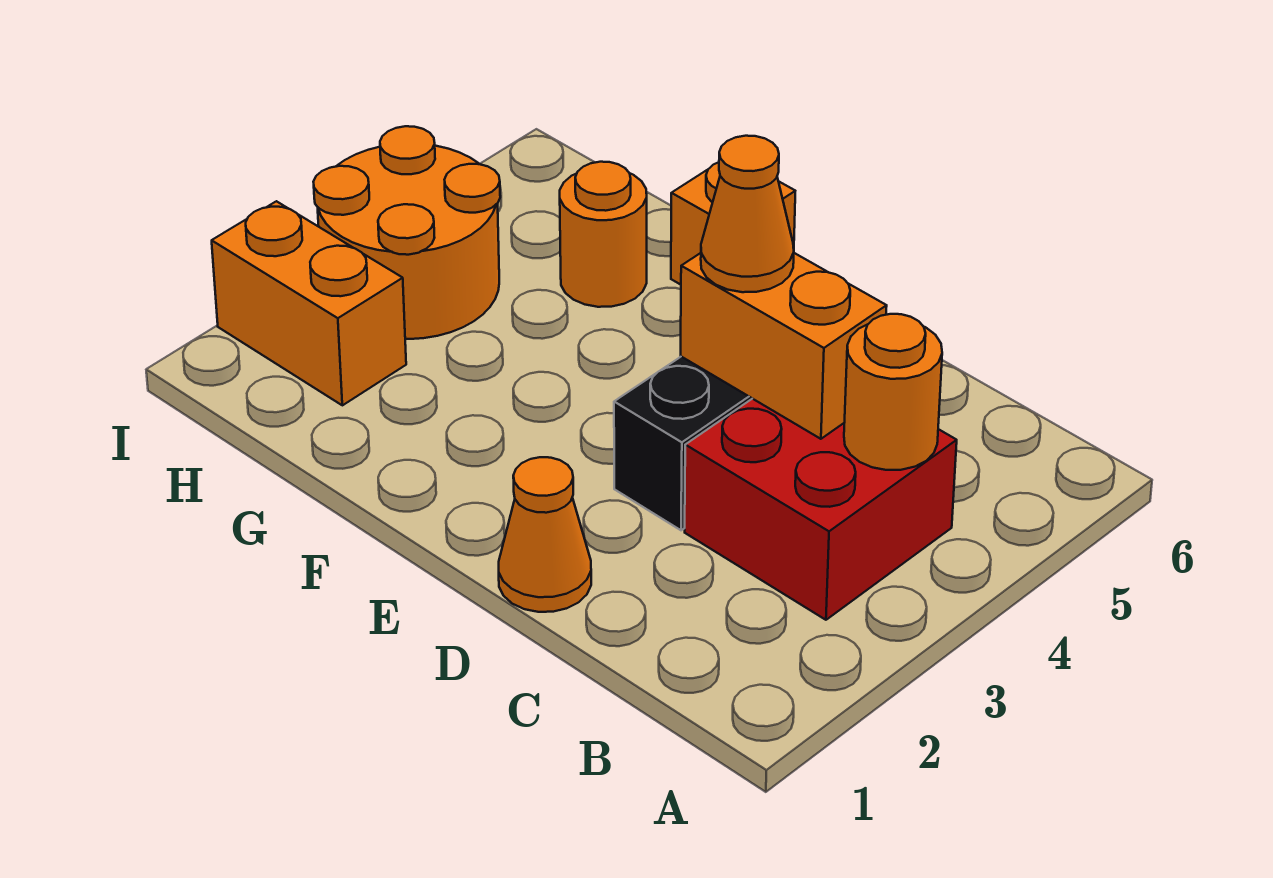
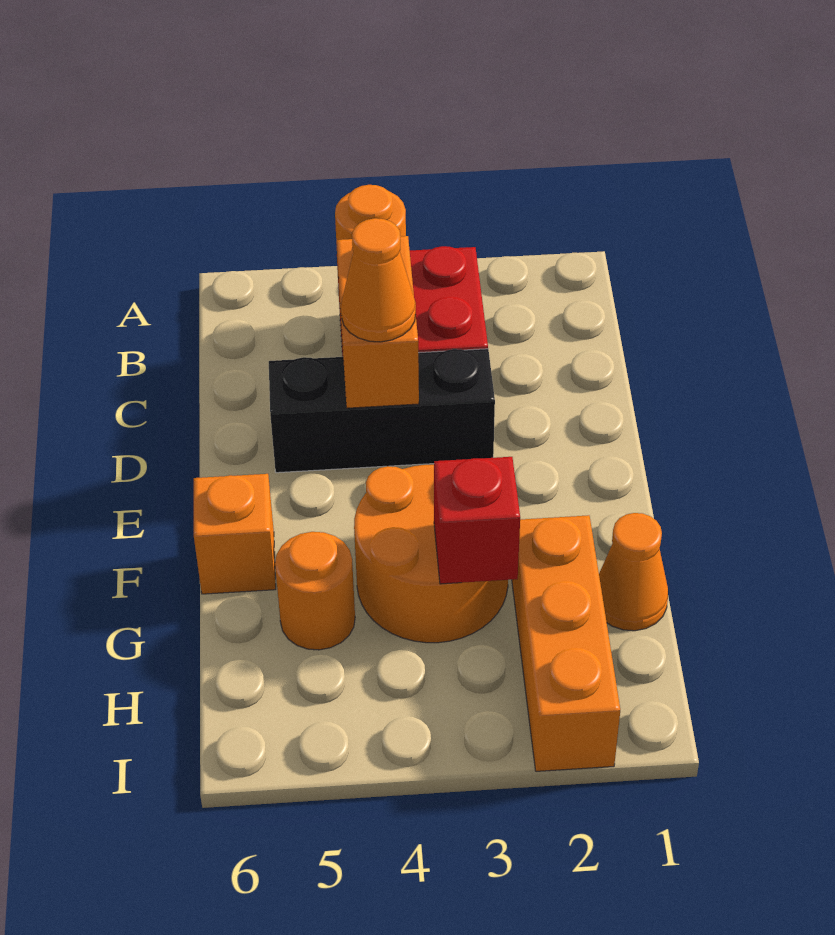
orange cone D1 level 1 -> orange cone G1 level 1
none -> red brick G3 level 2
orange brick H2:I2 level 1 -> orange brick G2:I2 level 1
orange round brick H3:I4 level 1 -> orange round brick F3:G4 level 1

